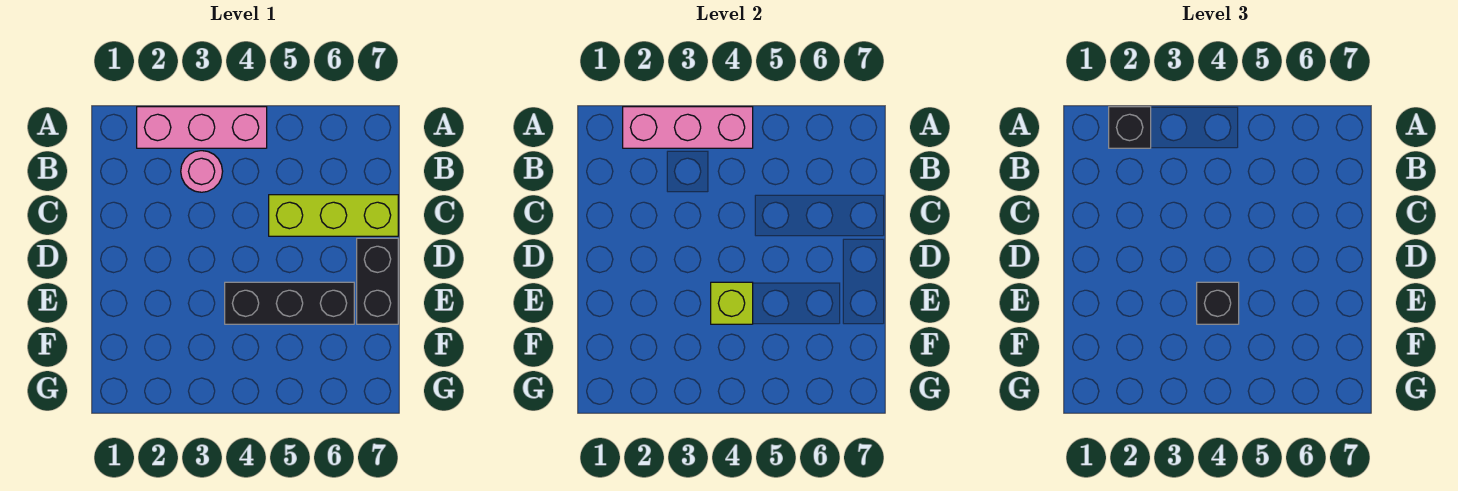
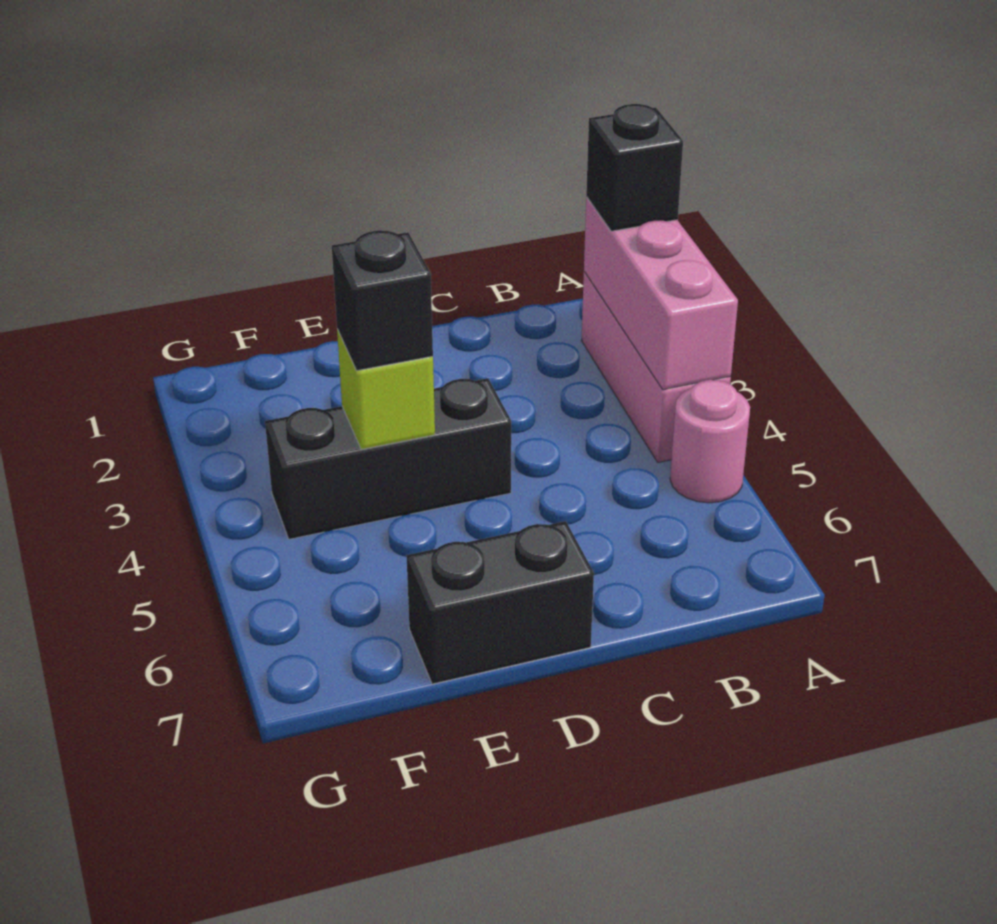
pink round brick B3 level 1 -> pink round brick A5 level 1
lime brick C5:C7 level 1 -> none
black brick E4:E6 level 1 -> black brick D4:F4 level 1

